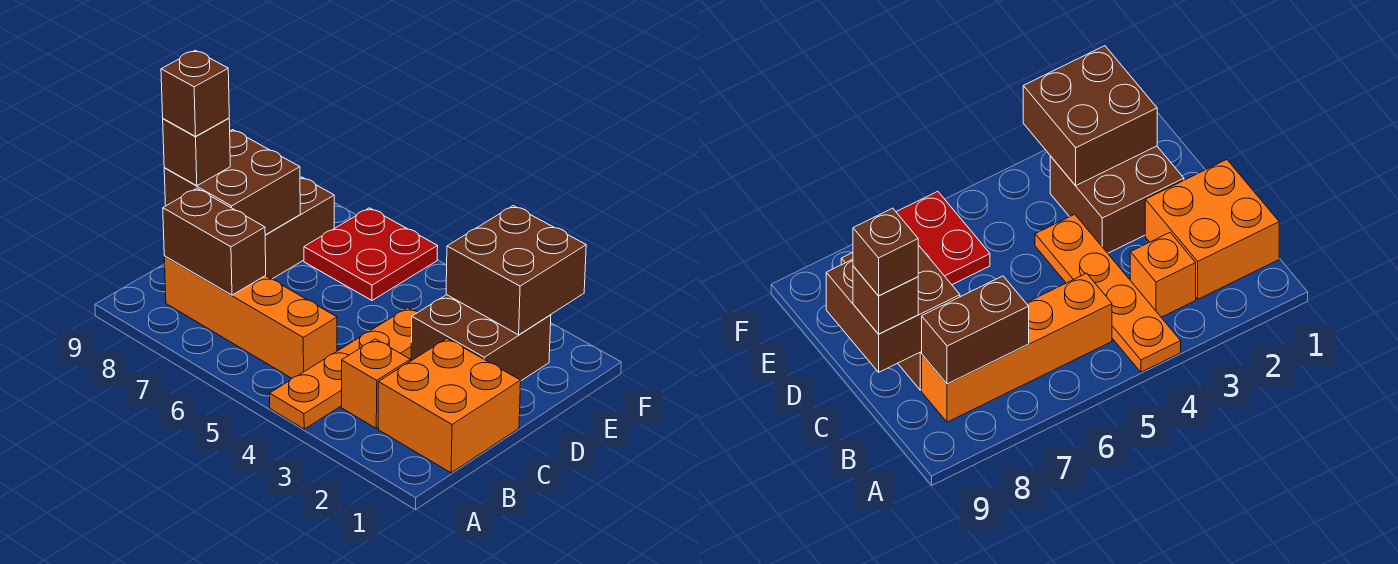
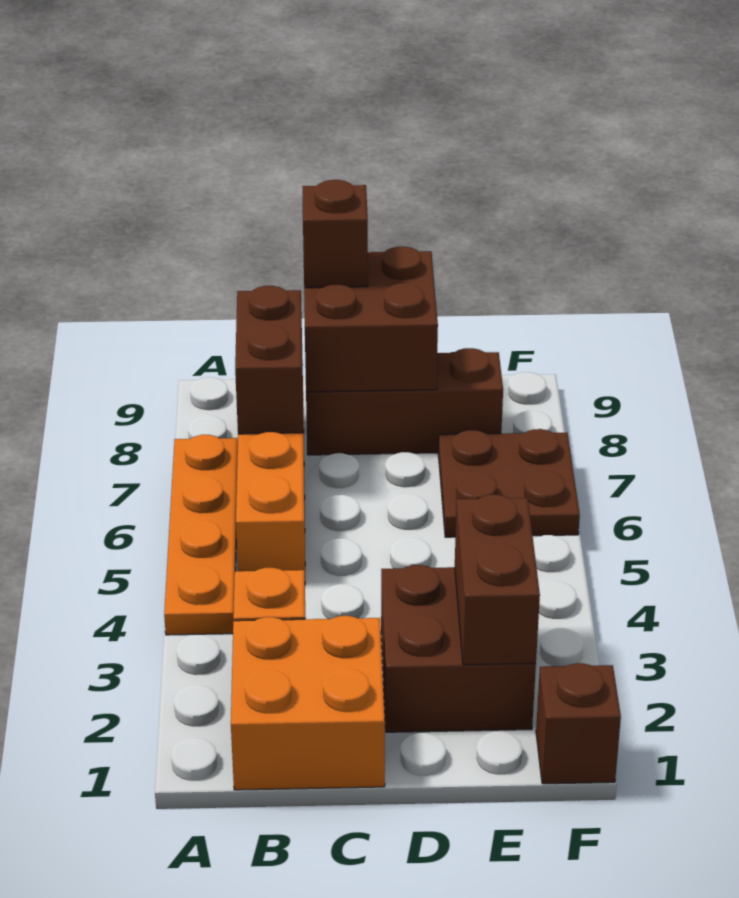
orange plate A4:D4 level 1 -> orange plate A4:A7 level 1
brown brick C9 level 4 -> brown brick F1 level 1
brown brick E2:F3 level 2 -> brown brick E2:E3 level 2
red plate E6:F7 level 1 -> brown plate E6:F7 level 1

